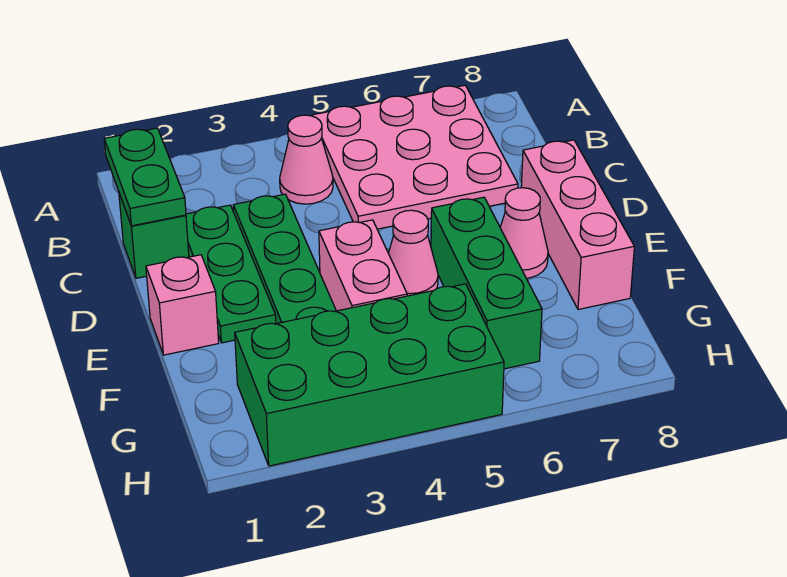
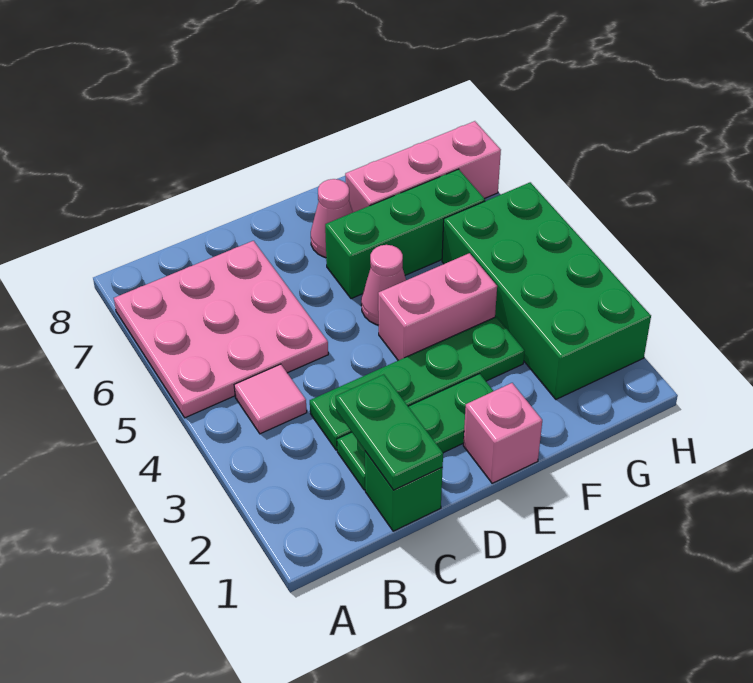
green plate B1:C1 level 2 -> green plate C1:C2 level 2
pink cone B4 level 1 -> pink tile B4 level 1
pink brick D8:F8 level 1 -> pink brick F7:H7 level 1

